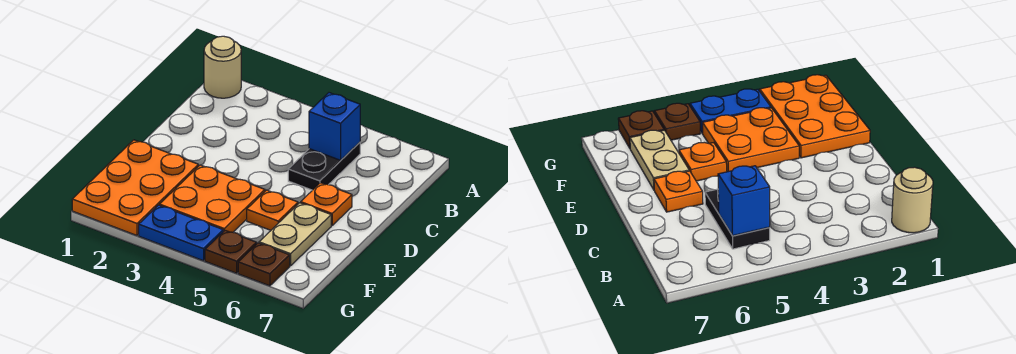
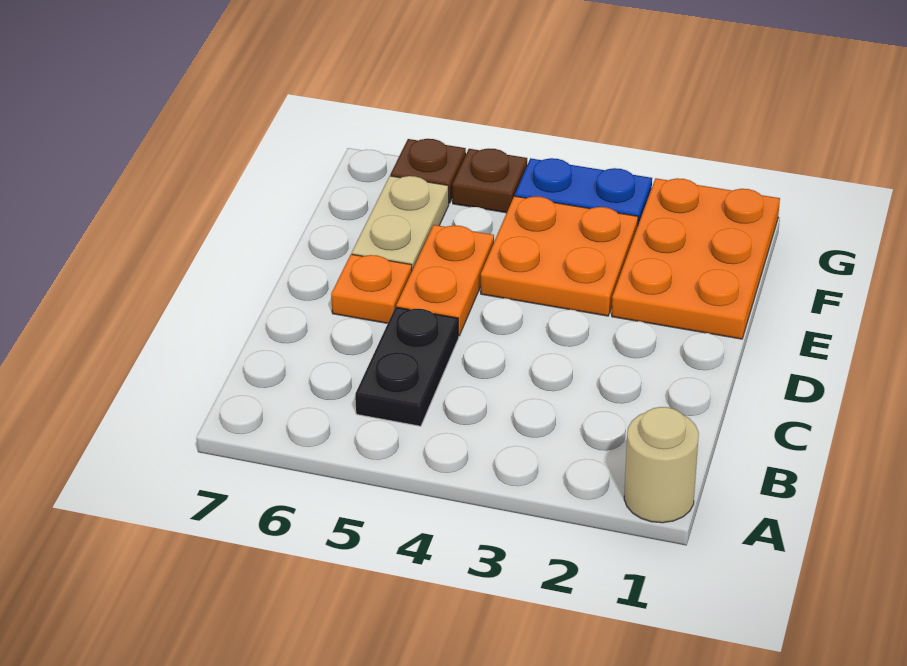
blue brick B5 level 2 -> none
orange plate E5 level 1 -> orange plate D5:E5 level 1

